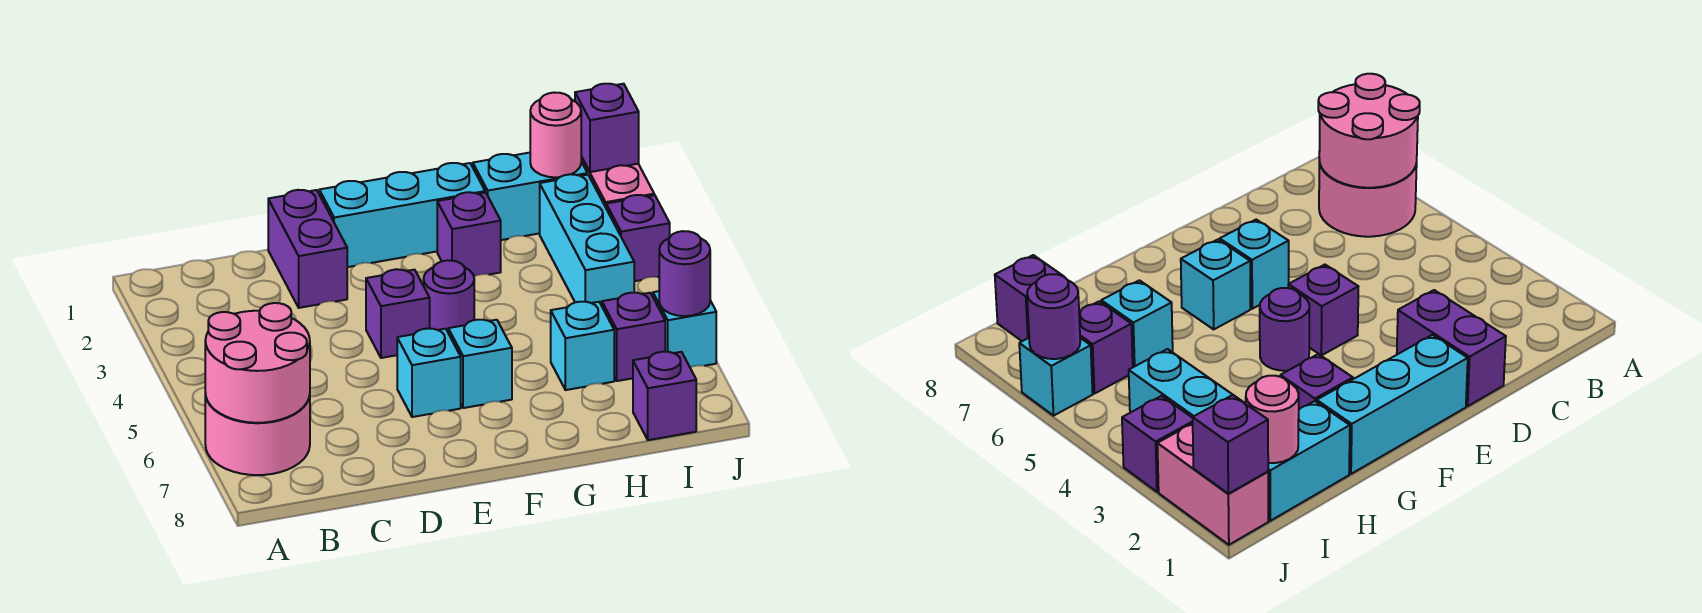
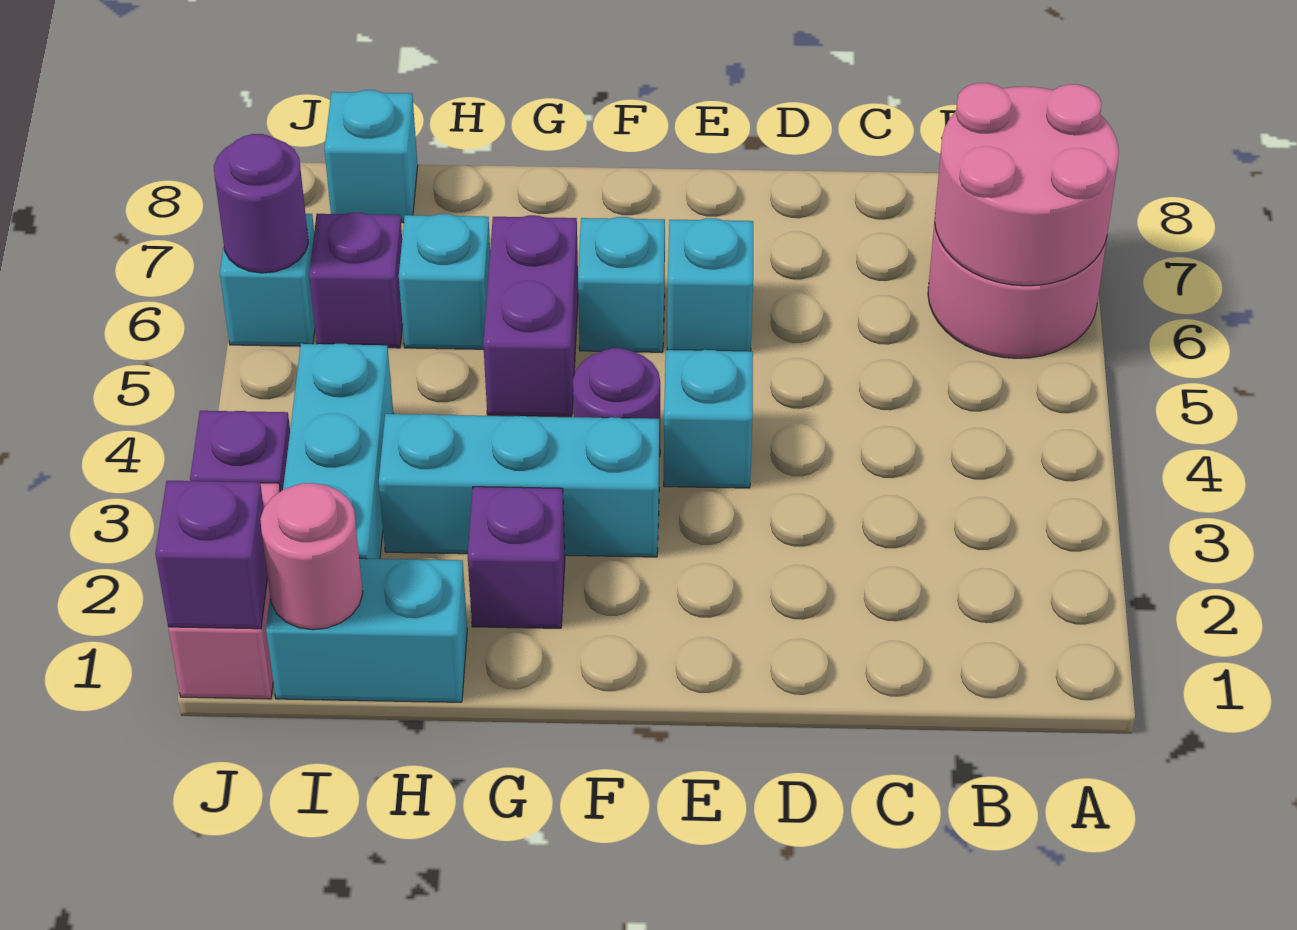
purple brick D1:D2 level 1 -> purple brick G5:G6 level 1
cyan brick E1:G1 level 1 -> cyan brick F3:H3 level 1
purple brick E4 level 1 -> cyan brick E4 level 1
purple brick I8 level 1 -> cyan brick I8 level 1

